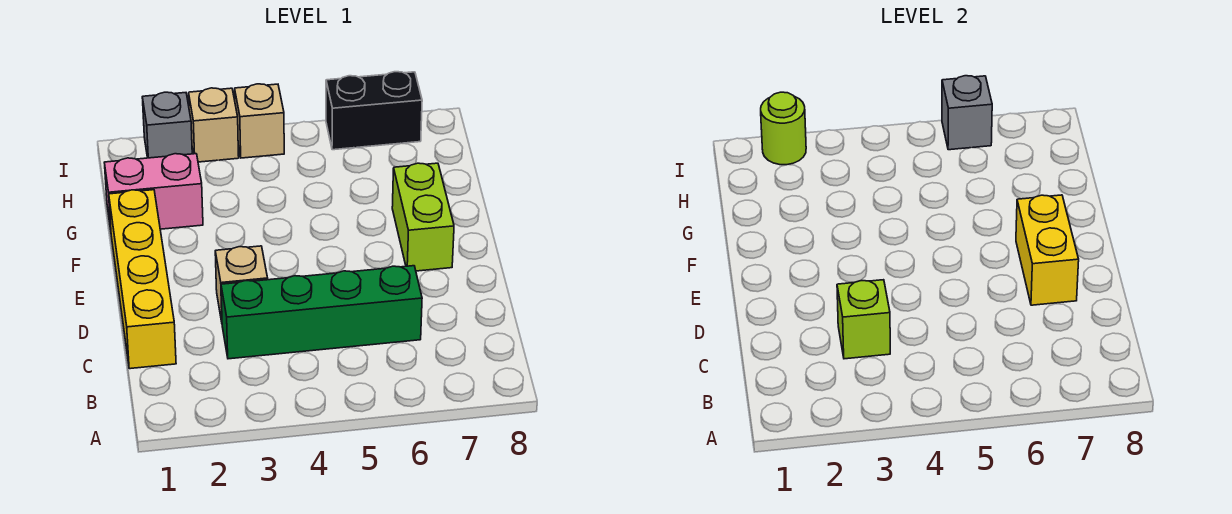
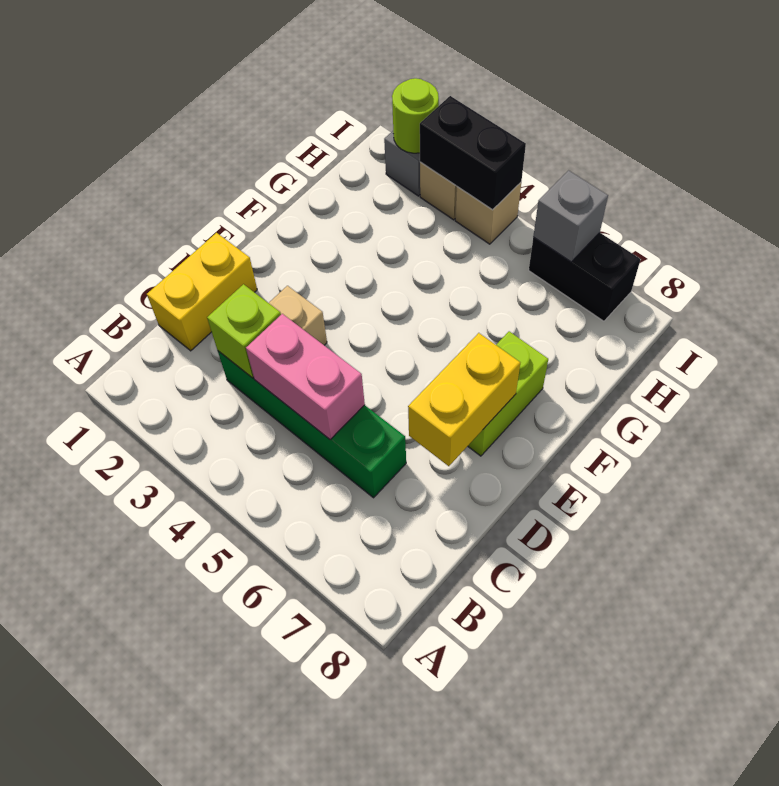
yellow brick C1:F1 level 1 -> yellow brick C1:D1 level 1
pink brick G1:G2 level 1 -> pink brick C4:C5 level 2
none -> black brick I3:I4 level 2

